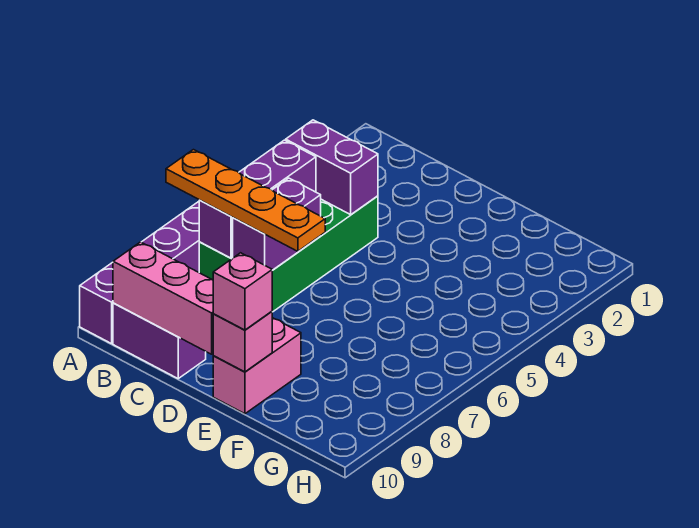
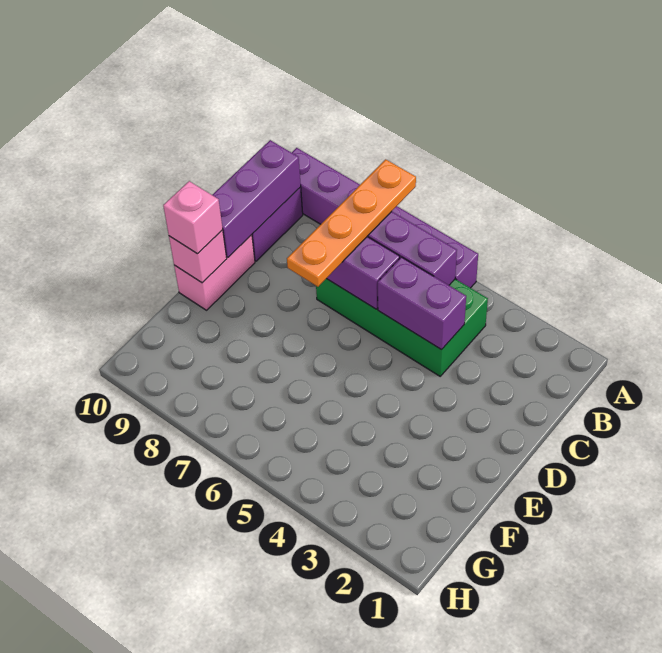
purple brick B4:C4 level 2 -> purple brick C4:C5 level 2
pink brick B10:D10 level 2 -> purple brick B10:D10 level 2
pink brick E9:E10 level 1 -> pink brick D10:E10 level 1

